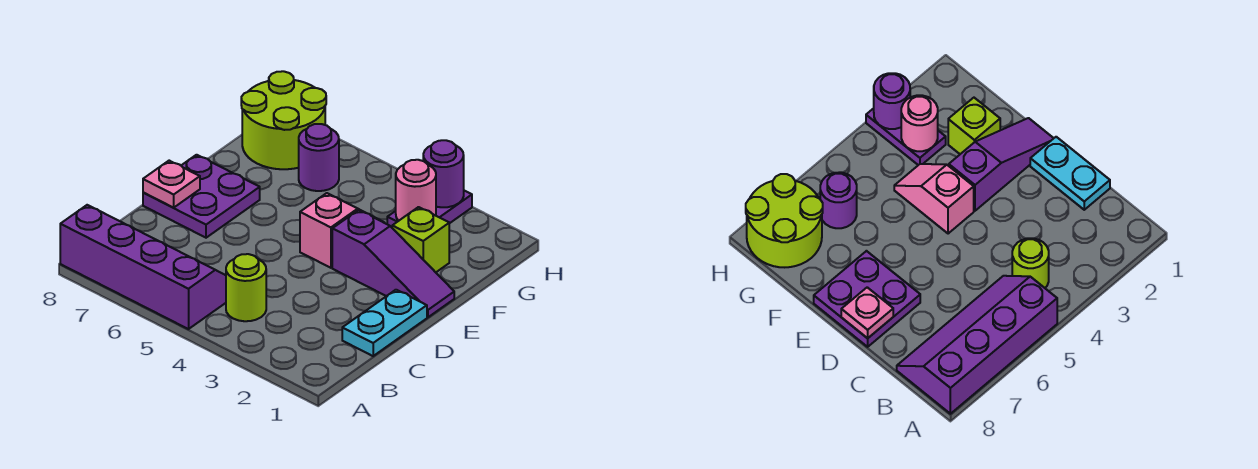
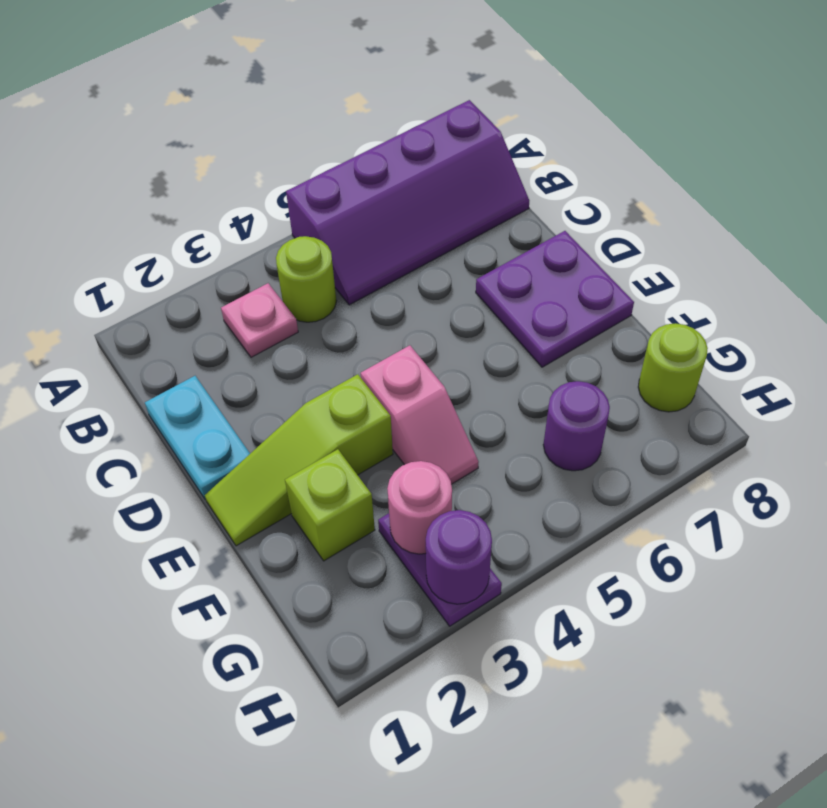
pink plate D8 level 2 -> pink plate B3 level 1
purple slope E1:E3 level 1 top 3 -> lime slope E1:E3 level 1 top 3
lime round brick G7:H8 level 1 -> lime round brick G8 level 1

